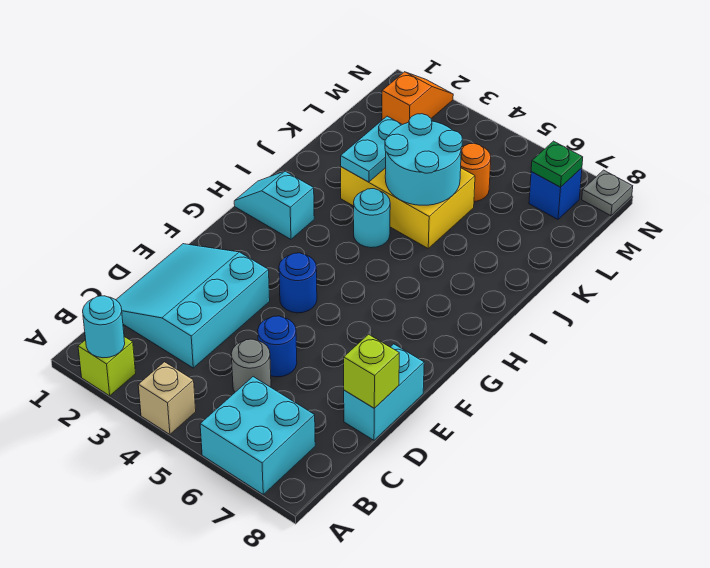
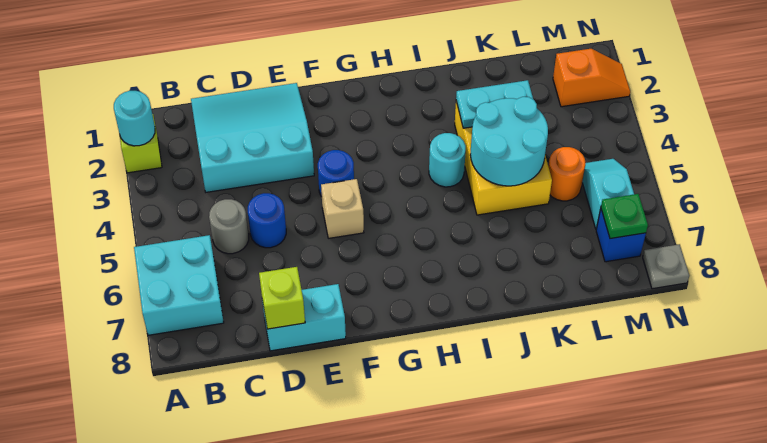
tan brick A4 level 1 -> tan brick F5 level 1
cyan slope H1:H2 level 1 top 2 -> cyan slope M5:M6 level 1 top 6

